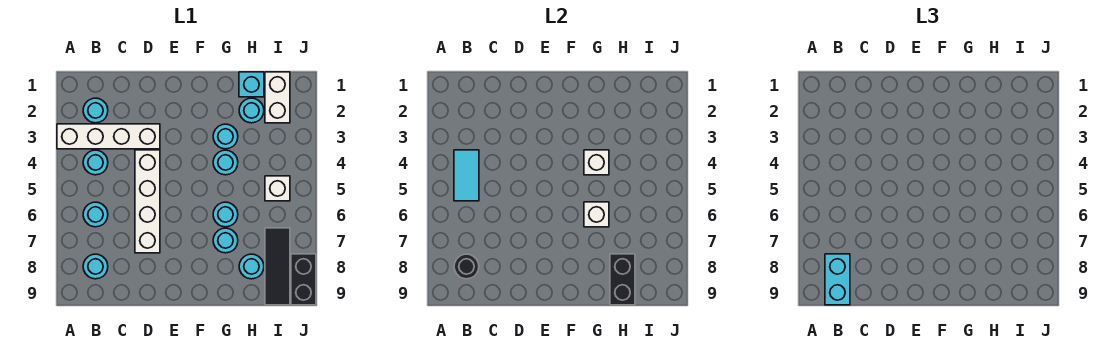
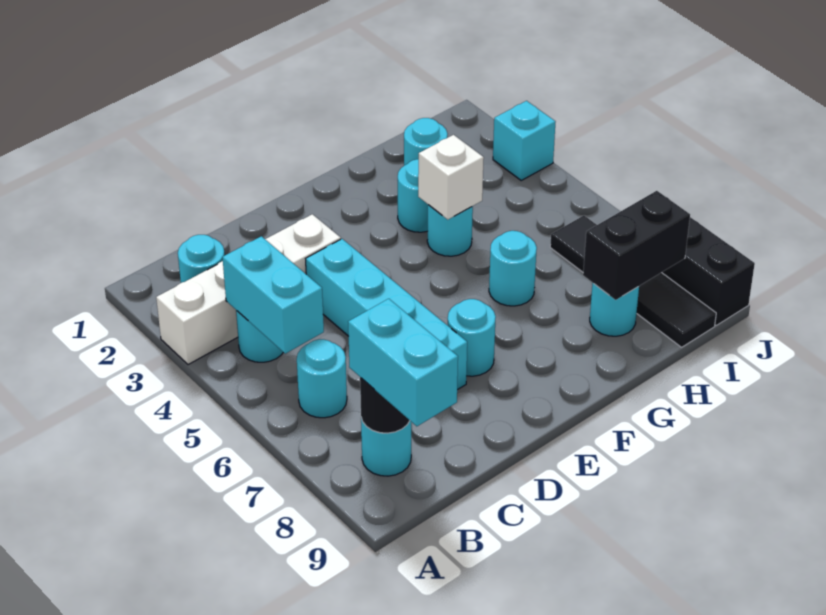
cyan tile B4:B5 level 2 -> cyan brick B4:B5 level 2
white brick D4:D7 level 1 -> cyan brick D4:D7 level 1
white brick G6 level 2 -> none
cyan round brick G7 level 1 -> cyan round brick E7 level 1
cyan brick H1 level 1 -> cyan brick J3 level 1
black brick H8:H9 level 2 -> black brick H8:I8 level 2
white brick I1:I2 level 1 -> none
white brick I5 level 1 -> none
black tile I7:I9 level 1 -> black tile I6:I9 level 1

